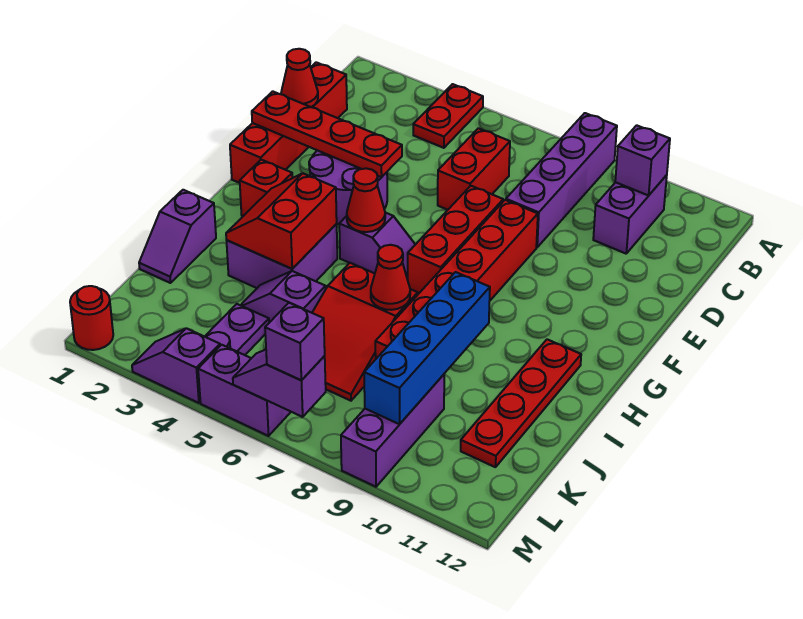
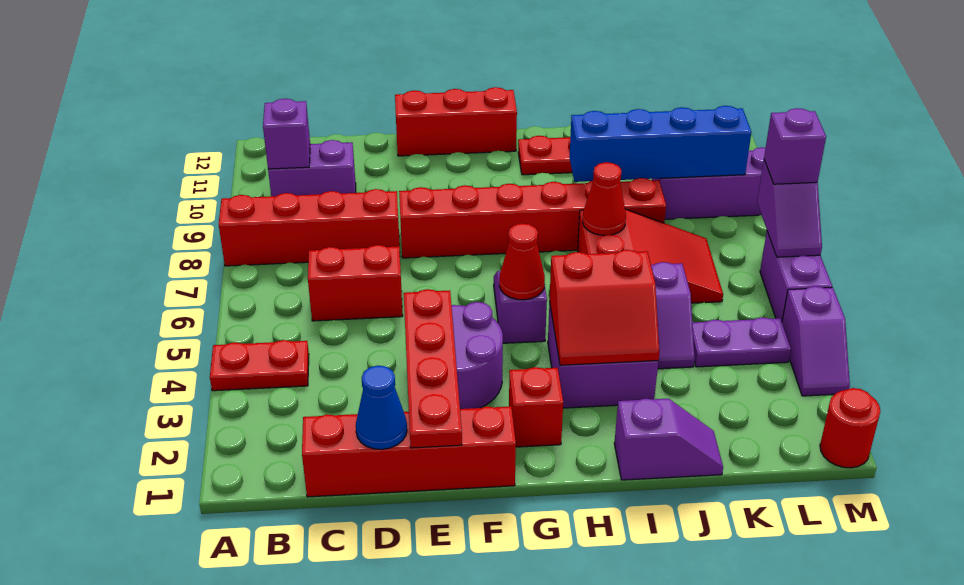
purple brick A8:D8 level 1 -> red brick A8:D8 level 1
red cone D1 level 2 -> blue cone D1 level 2
red brick E7:G7 level 1 -> red brick E12:G12 level 1

